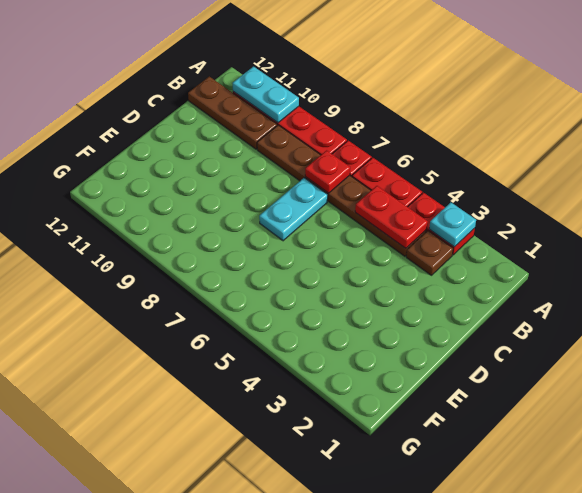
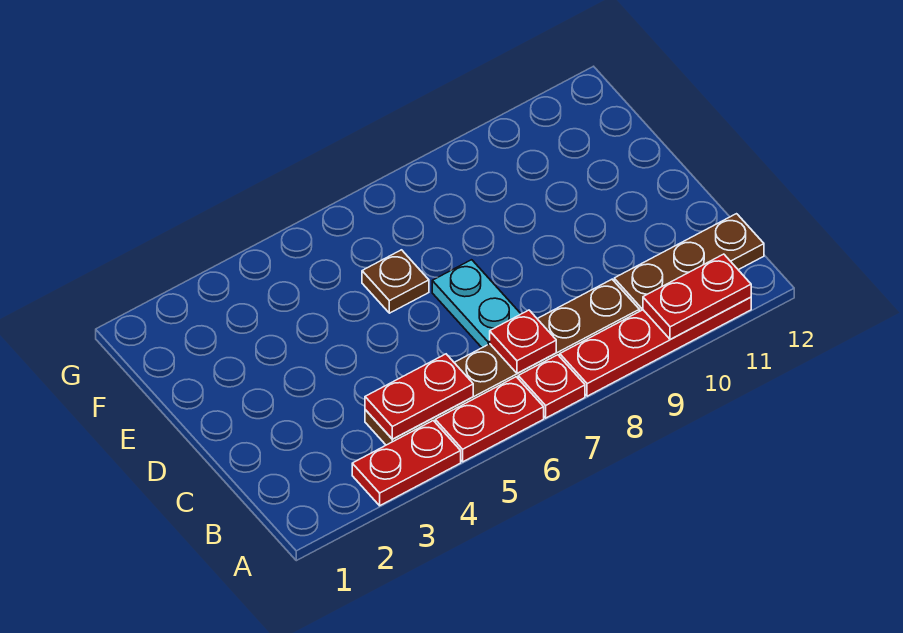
cyan plate A3 level 2 -> none
cyan plate A10:A11 level 2 -> red plate A10:A11 level 2
brown plate B3 level 1 -> brown plate E6 level 1

